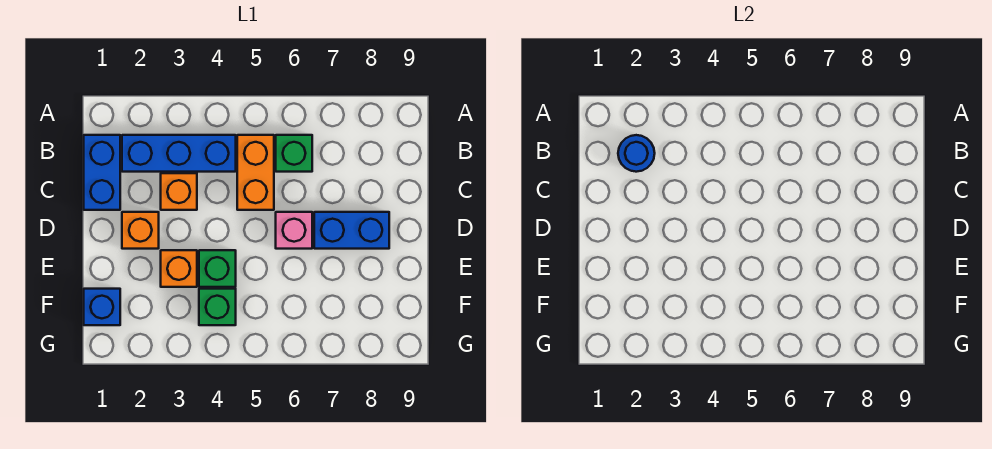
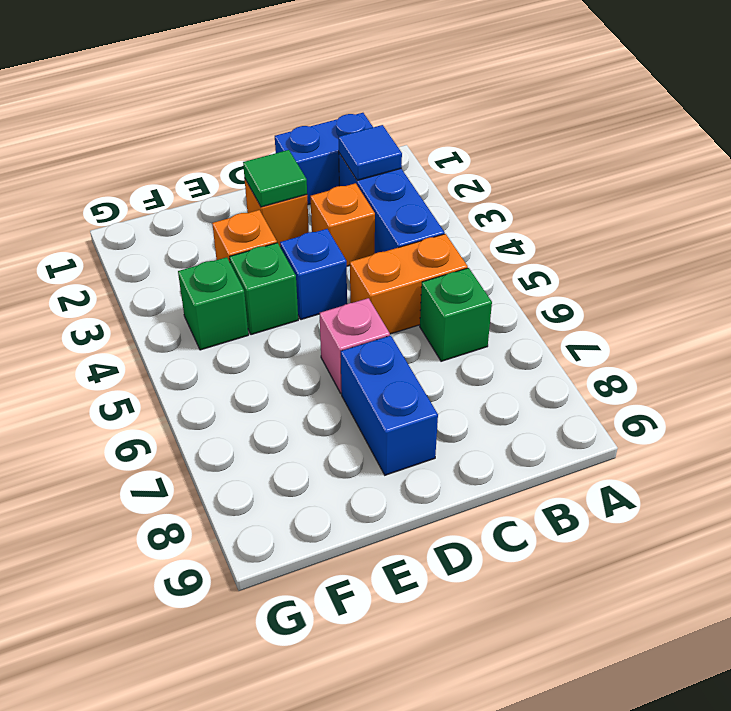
blue round brick B2 level 2 -> blue tile B2 level 2
none -> green tile D2 level 2
blue brick F1 level 1 -> blue brick D4 level 1

